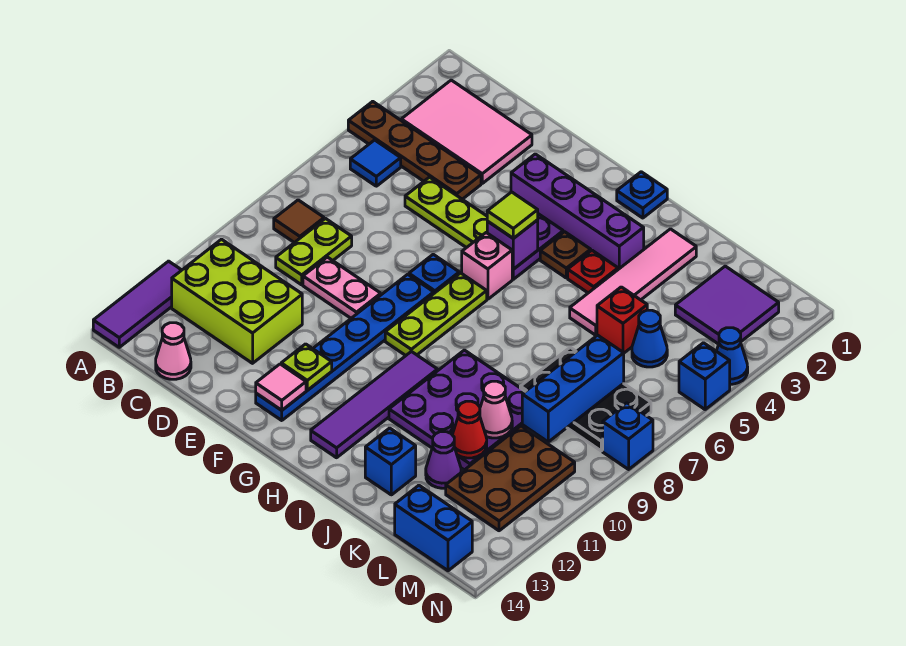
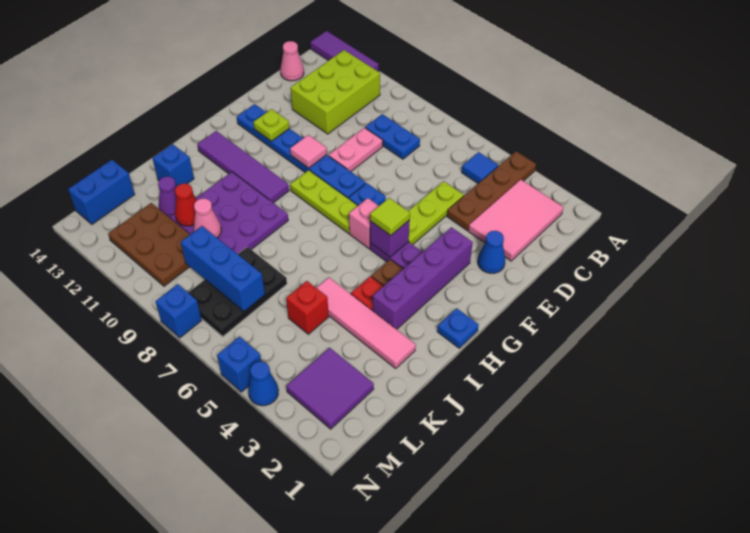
brown tile B8 level 1 -> none
lime plate C8:C9 level 1 -> blue plate C8:C9 level 1
pink tile F13 level 2 -> pink tile F10 level 2
blue cone L5 level 1 -> blue cone E2 level 1

